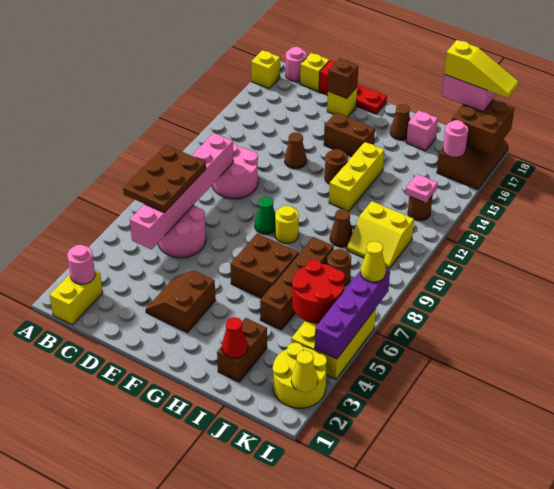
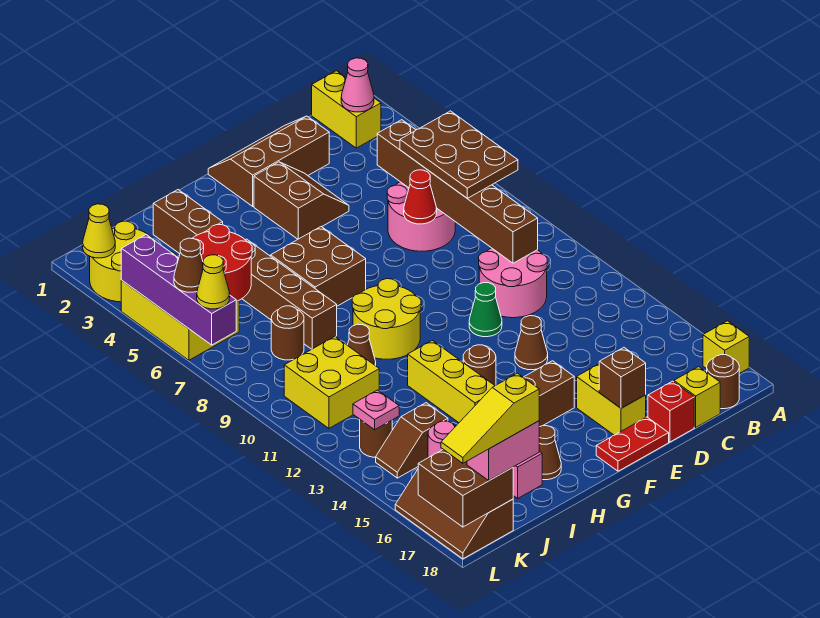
pink round brick B2 level 2 -> pink cone B2 level 2
pink round brick B18 level 1 -> brown round brick B18 level 1
pink brick C5:C10 level 2 -> brown brick C5:C10 level 2
none -> brown slope D1:F2 level 1 top 2
yellow brick E17 level 1 -> yellow brick E16:E17 level 1
green cone F9 level 1 -> green cone E11 level 1
yellow round brick G9 level 1 -> yellow round brick G9:H10 level 1
red cone I2 level 2 -> red cone D7 level 2
yellow slope J10:K11 level 1 top 11 -> yellow brick J10:K11 level 1
none -> brown slope J14:K14 level 1 top J
none -> brown cone L6 level 3

